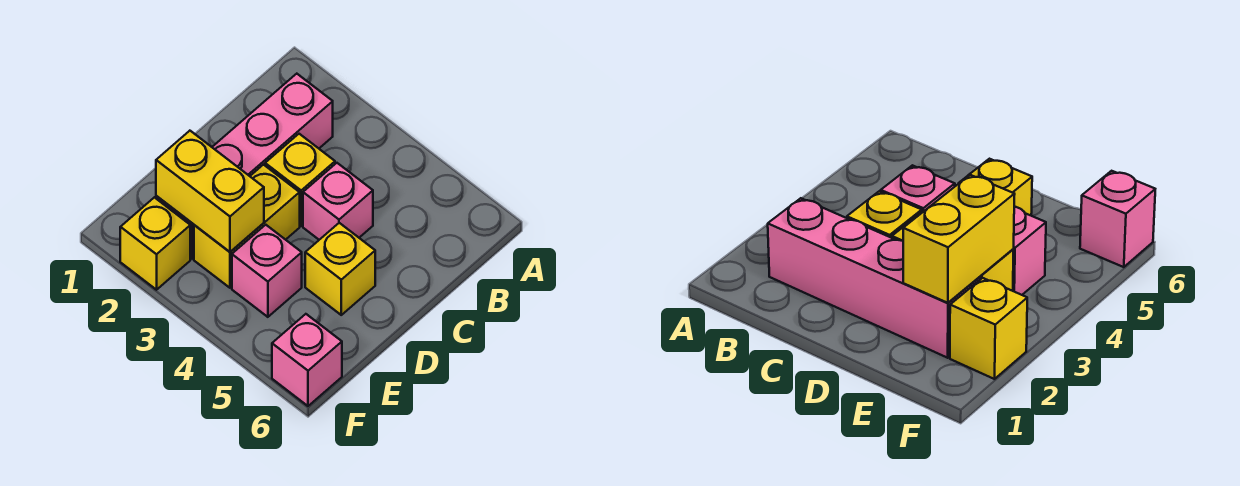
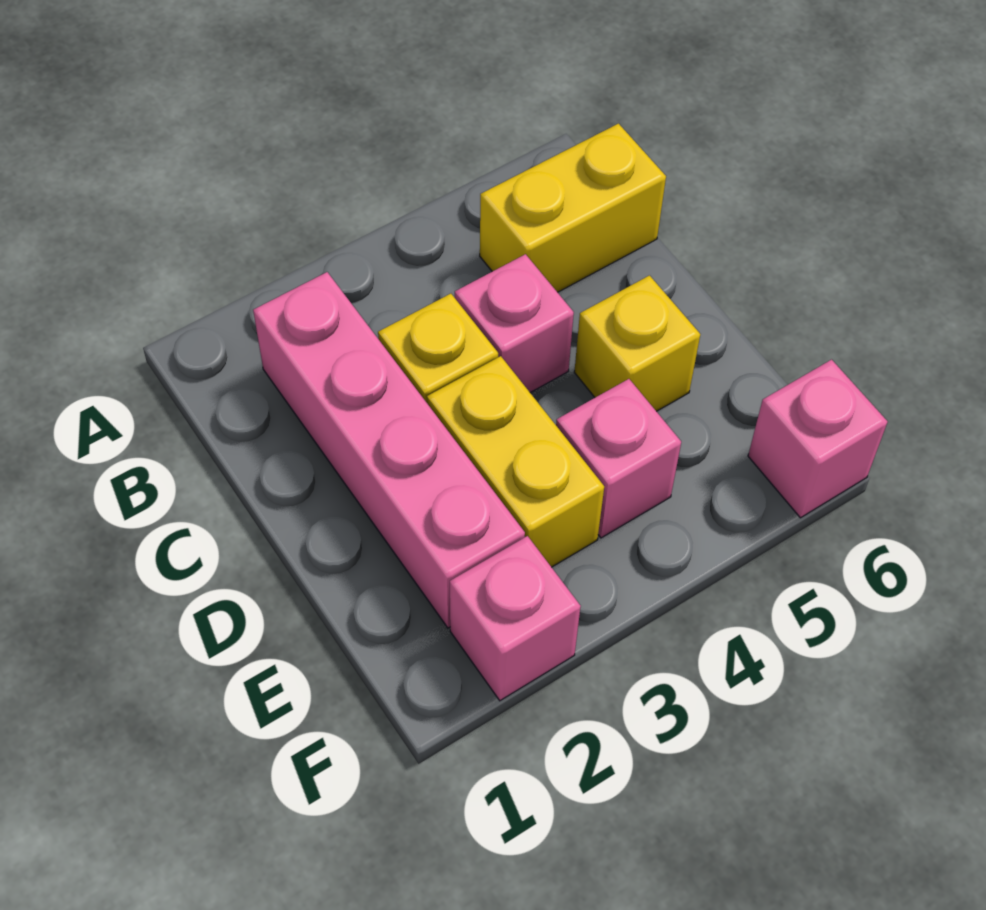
yellow brick E2:E3 level 2 -> yellow brick B5:B6 level 1
yellow brick F2 level 1 -> pink brick F2 level 1

